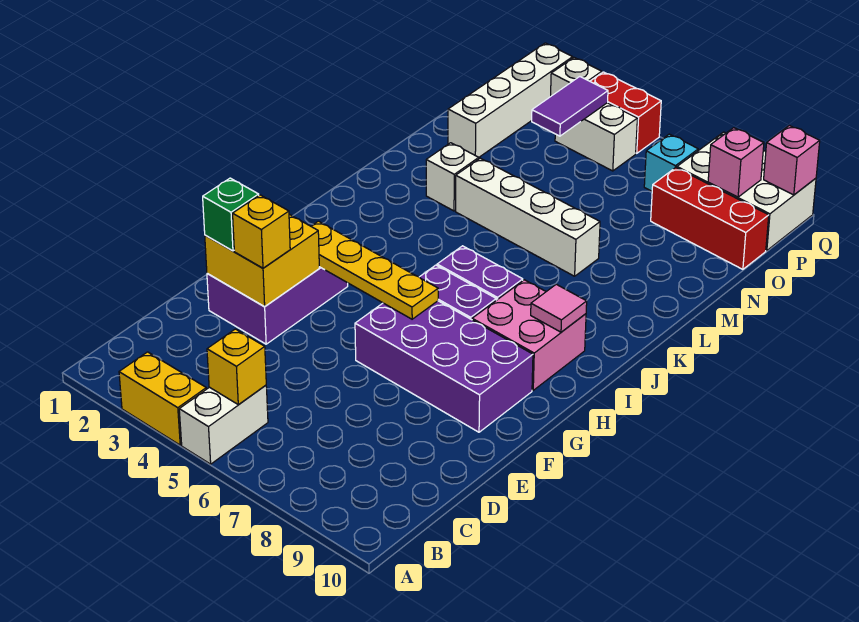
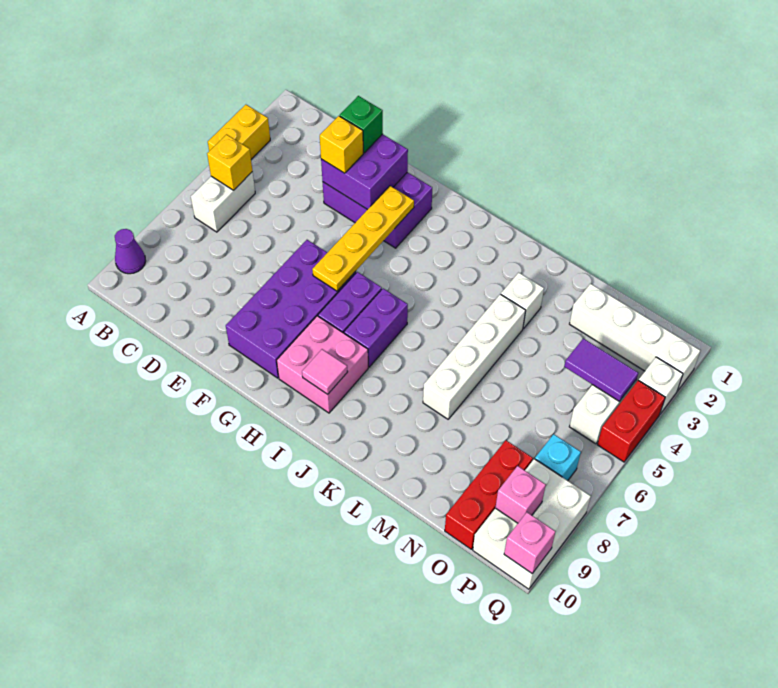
white brick A5:B5 level 1 -> white brick B5:B6 level 1
none -> purple cone A9 level 1
yellow brick E2:F3 level 2 -> purple brick E2:F3 level 2

